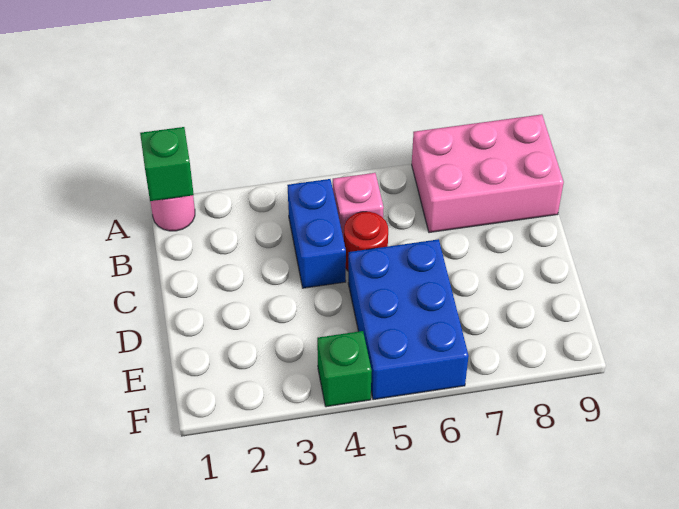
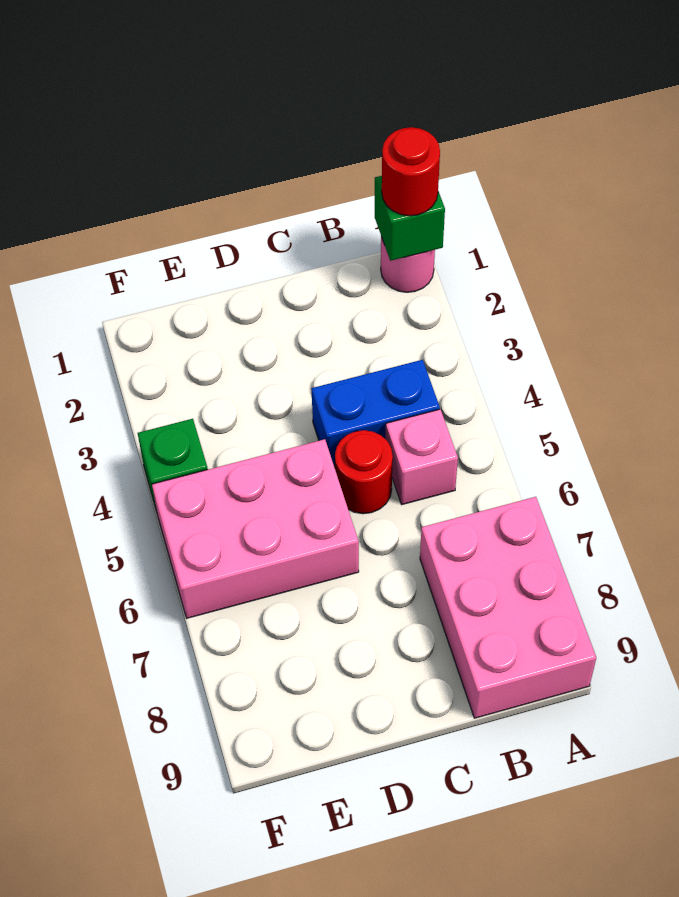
none -> red round brick A1 level 3
blue brick D5:F6 level 1 -> pink brick D5:F6 level 1

